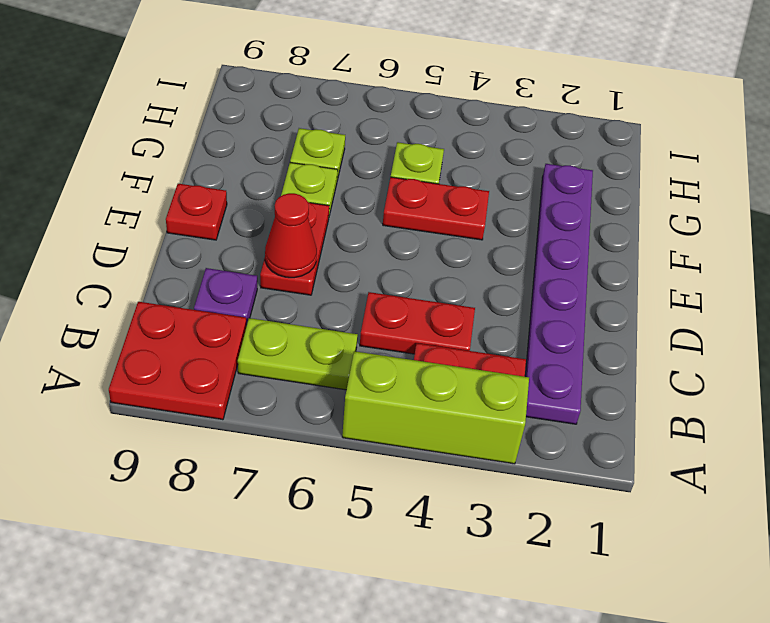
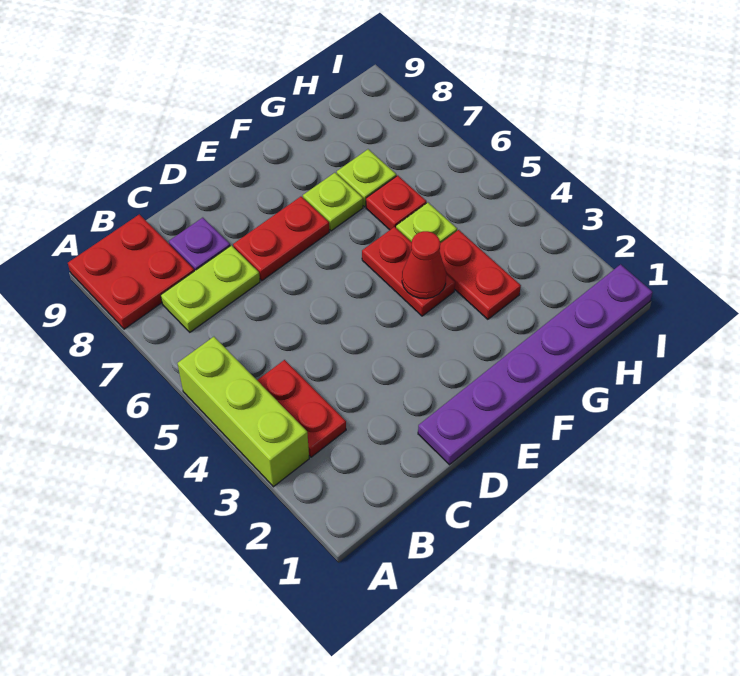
purple plate B2:G2 level 1 -> purple plate D1:I1 level 1
lime plate B6:B7 level 1 -> lime plate B7:C7 level 1
red plate C4:C5 level 1 -> red plate G3:G4 level 1
red cone D7 level 2 -> red cone F4 level 2
red plate E9 level 1 -> red plate G6 level 1

